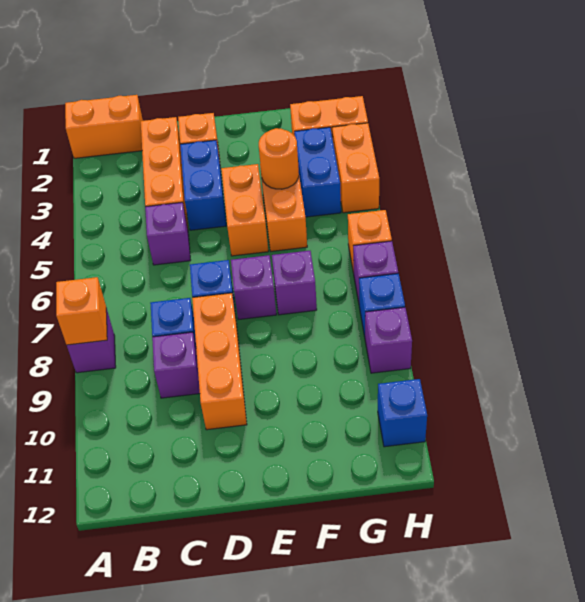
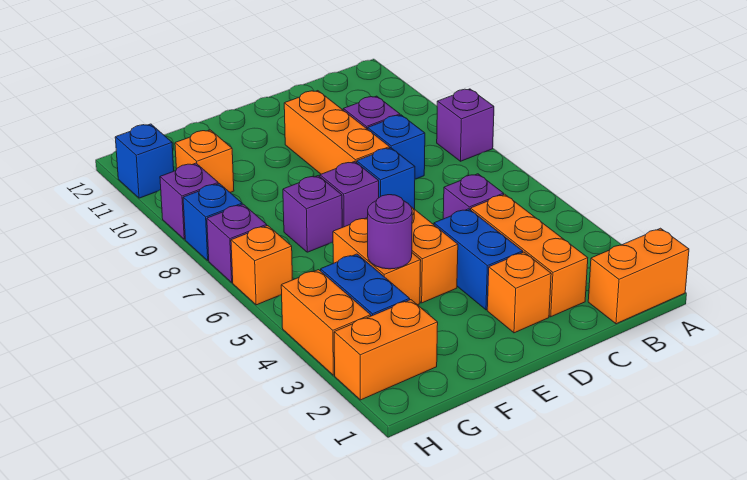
orange brick A8 level 2 -> orange brick G10 level 1
orange round brick F4 level 2 -> purple round brick F4 level 2

